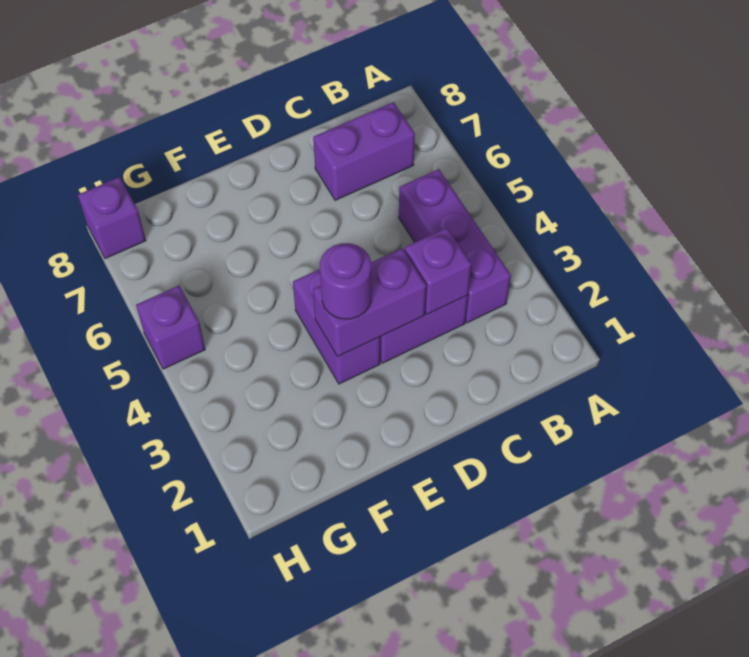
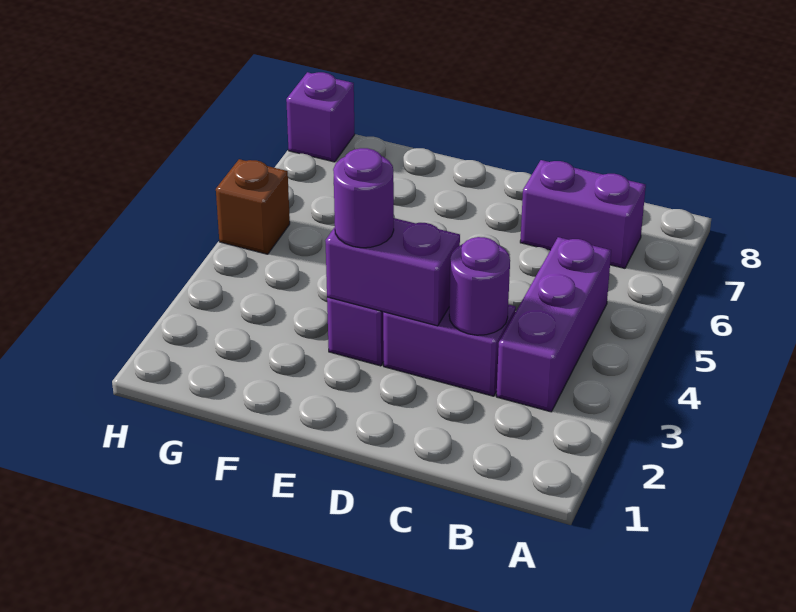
purple brick C3 level 2 -> purple round brick C3 level 2
purple brick H5 level 1 -> brown brick H5 level 1

